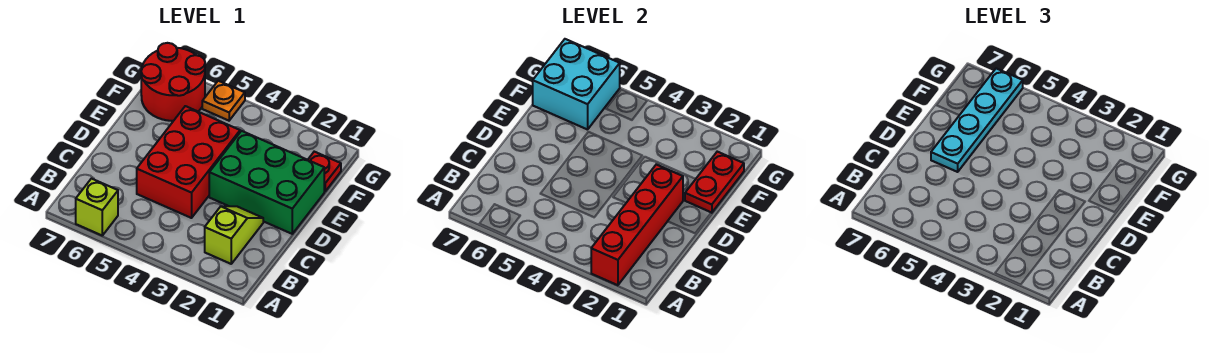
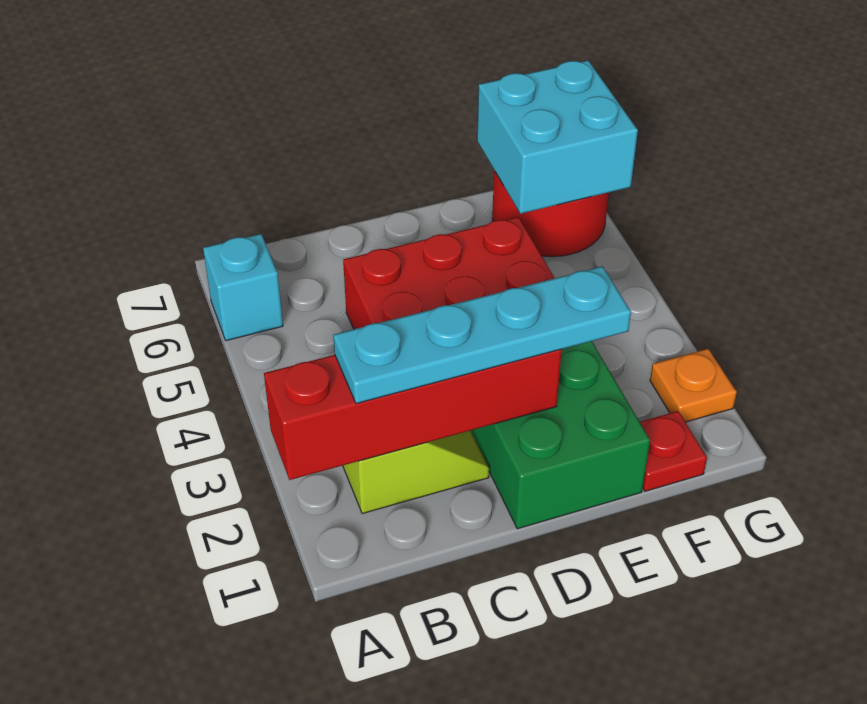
lime brick A6 level 1 -> cyan brick A6 level 1
cyan plate D6:G6 level 3 -> cyan plate B2:E2 level 3
red plate E1:F1 level 2 -> none
orange plate G5 level 1 -> orange plate G2 level 1

